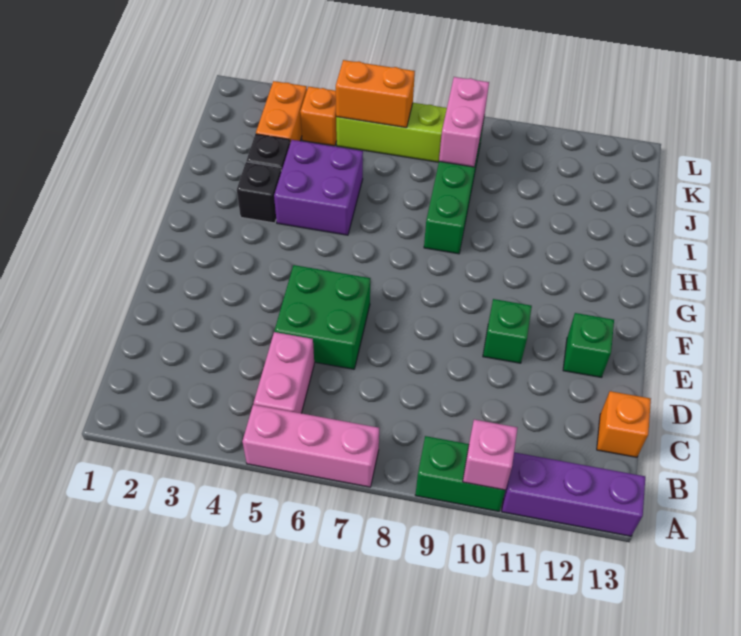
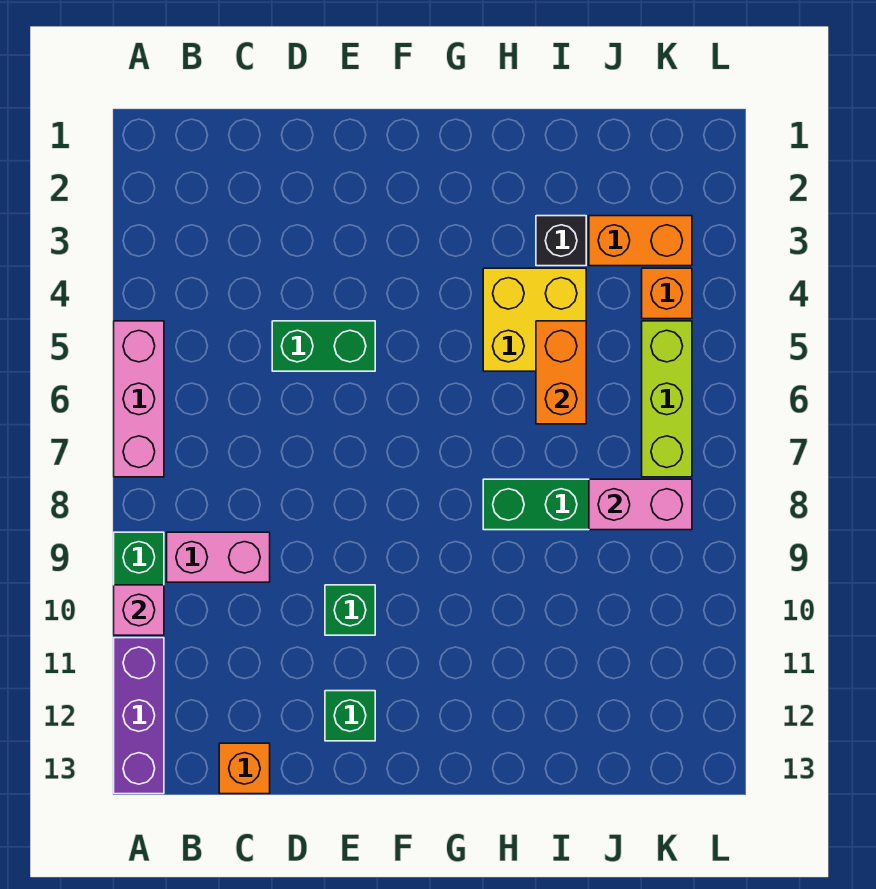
pink brick B5:C5 level 1 -> pink brick B9:C9 level 1
green brick D5:E6 level 1 -> green brick D5:E5 level 1
black brick H3 level 1 -> none
purple brick H4:I5 level 1 -> yellow brick H4:I5 level 1
orange brick K5:K6 level 2 -> orange brick I5:I6 level 2

